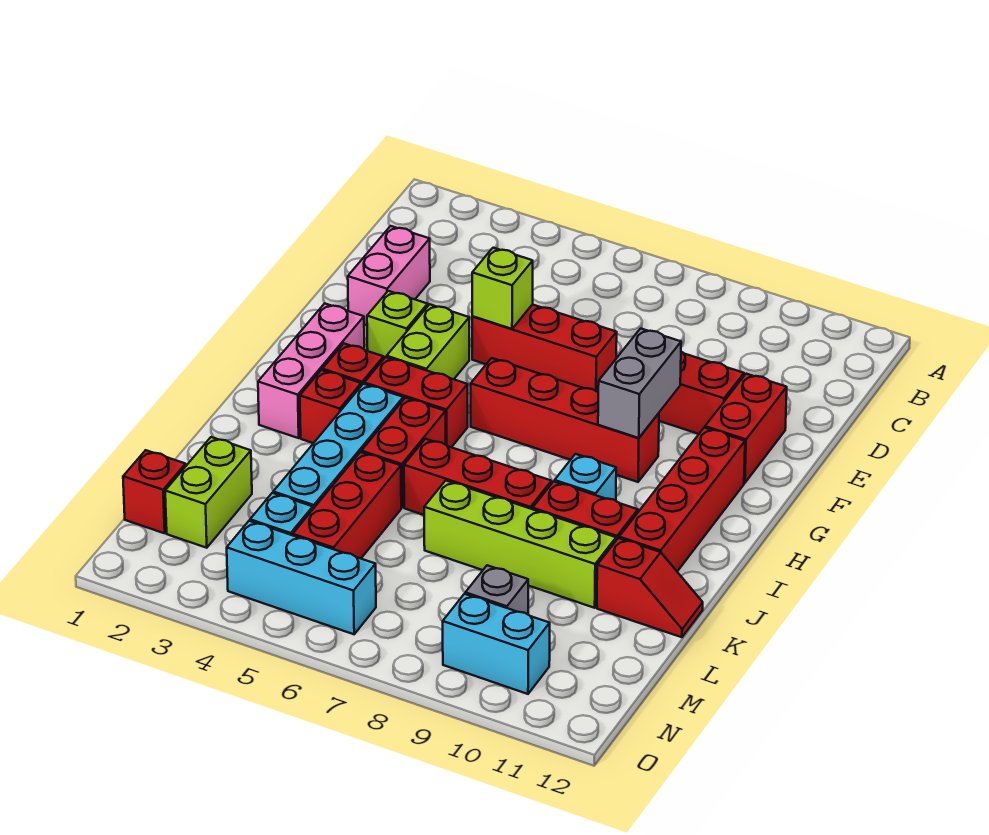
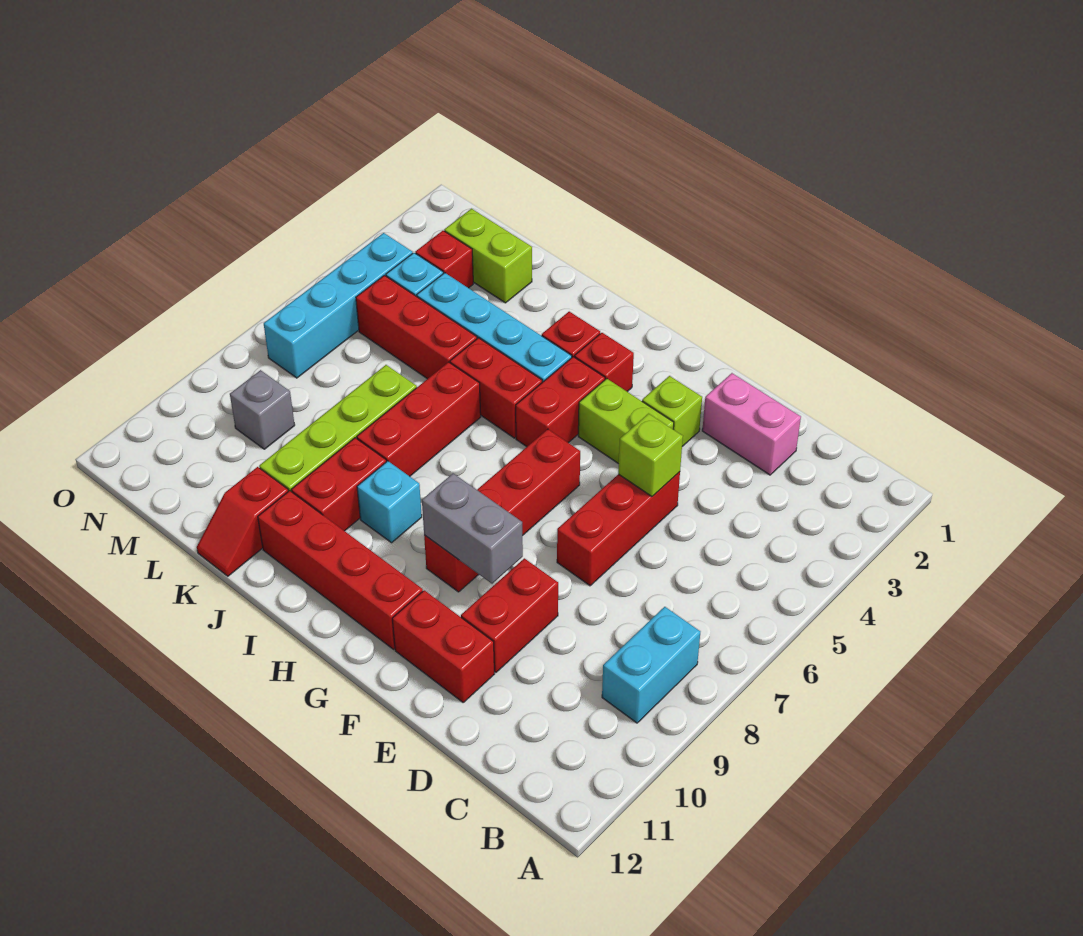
pink brick G2:I2 level 1 -> none
red brick M1 level 1 -> red brick M3 level 1
cyan brick N4:N6 level 1 -> cyan brick N4:N7 level 1
cyan brick N9:N10 level 1 -> cyan brick B8:B9 level 1

